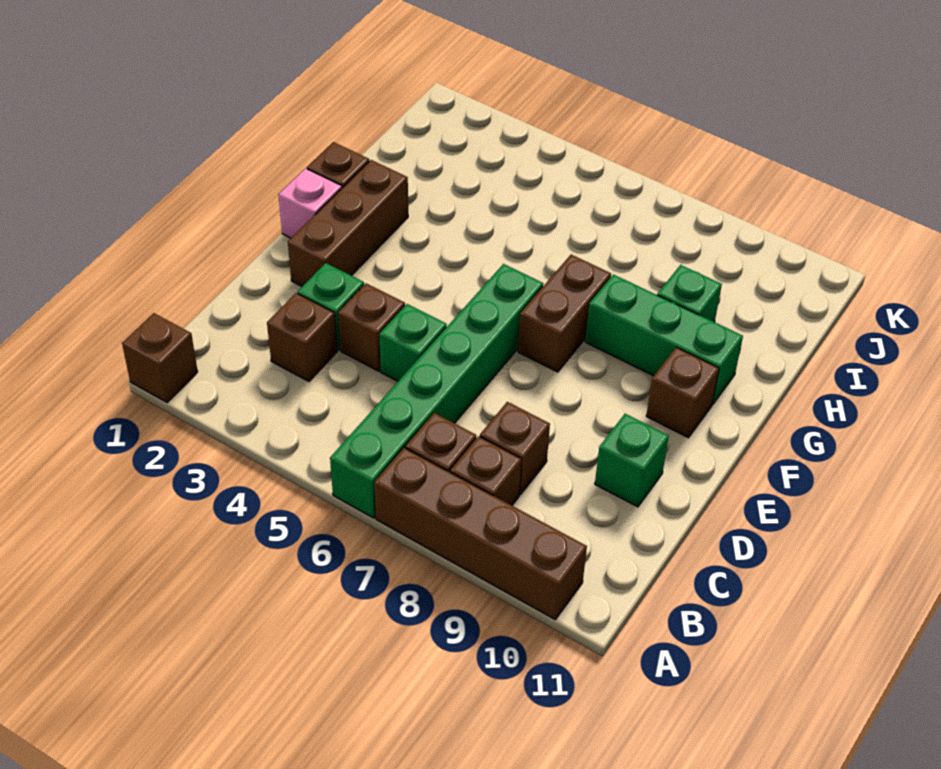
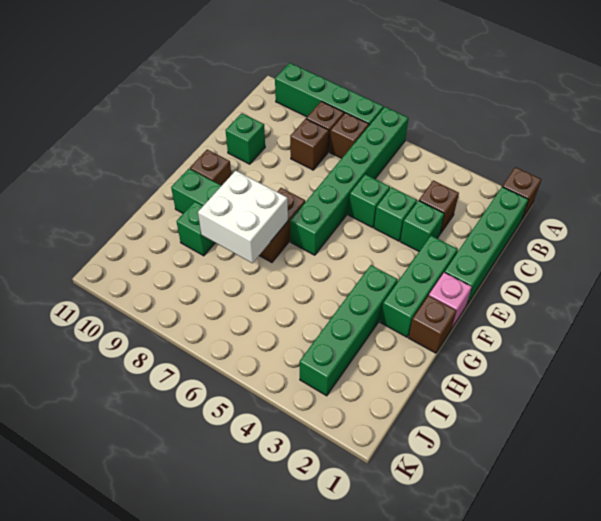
brown brick A7:A10 level 1 -> green brick A7:A10 level 1
none -> green brick B1:E1 level 1
brown brick D4 level 1 -> green brick D4 level 1
brown brick E2:G2 level 1 -> green brick E2:G2 level 1
none -> green brick G3:J3 level 1
none -> white brick G7:H8 level 2

